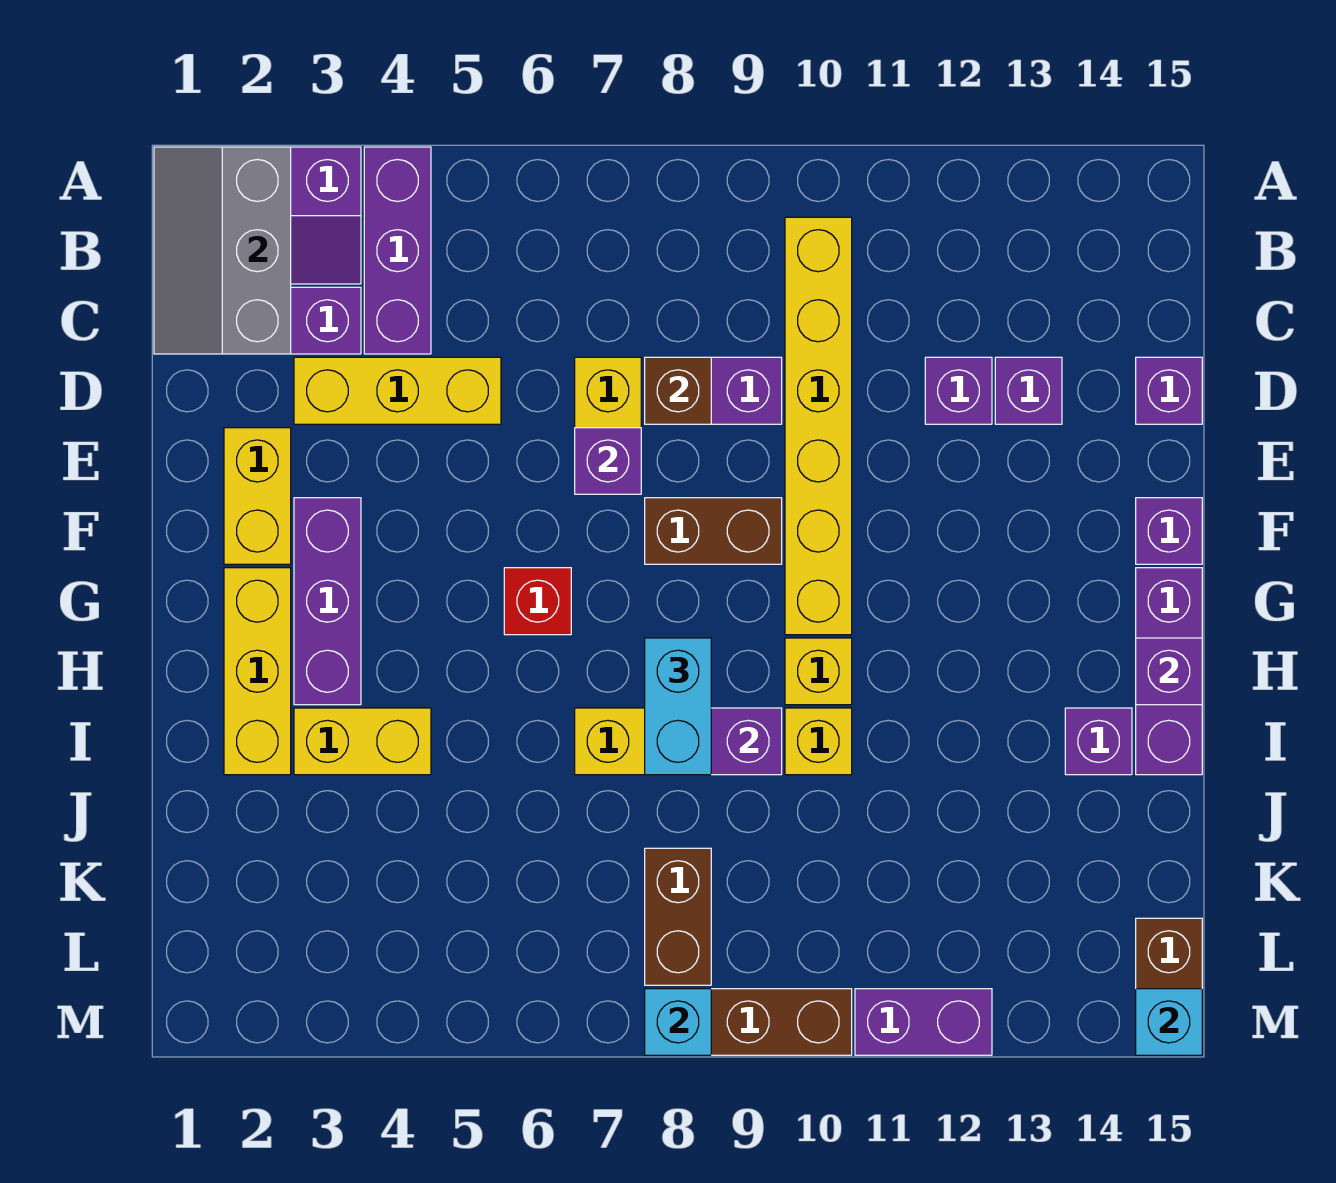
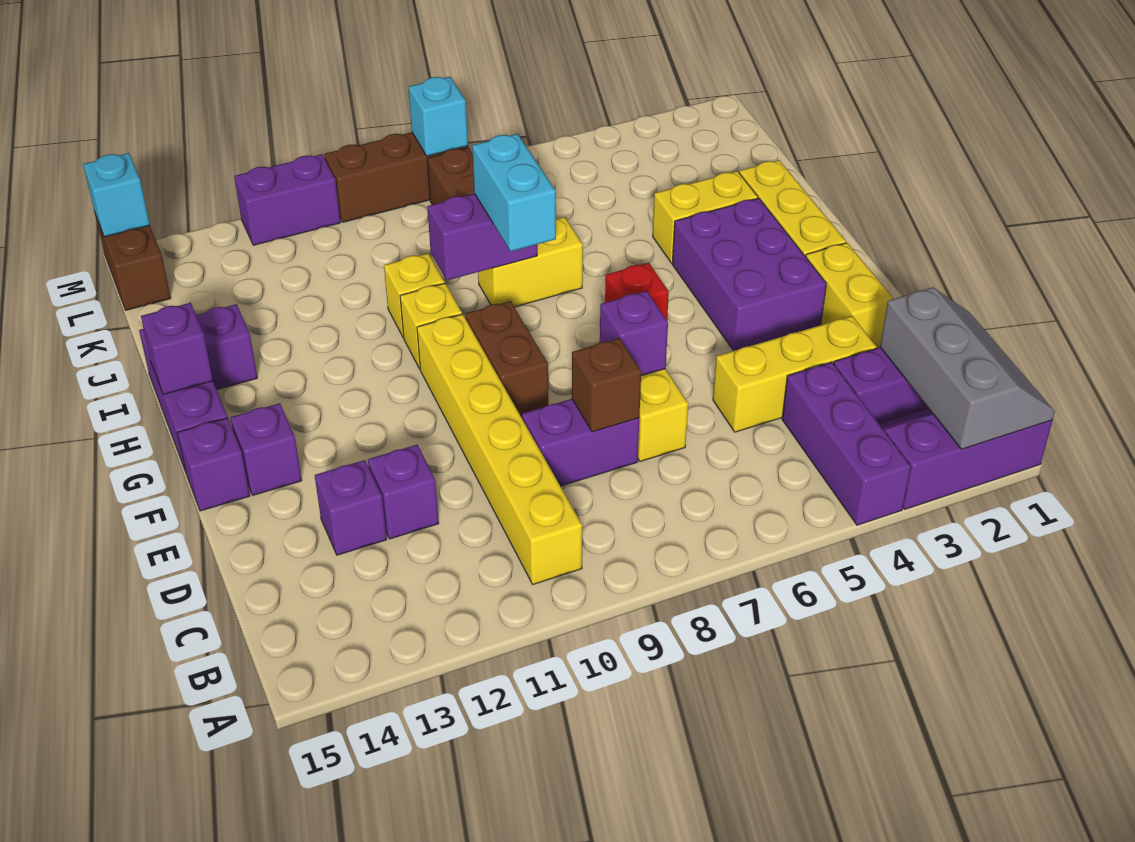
purple brick D15 level 1 -> purple brick F14 level 1
purple brick F3:H3 level 1 -> purple brick F3:H4 level 1
brown brick F8:F9 level 1 -> brown brick F9:G9 level 1

